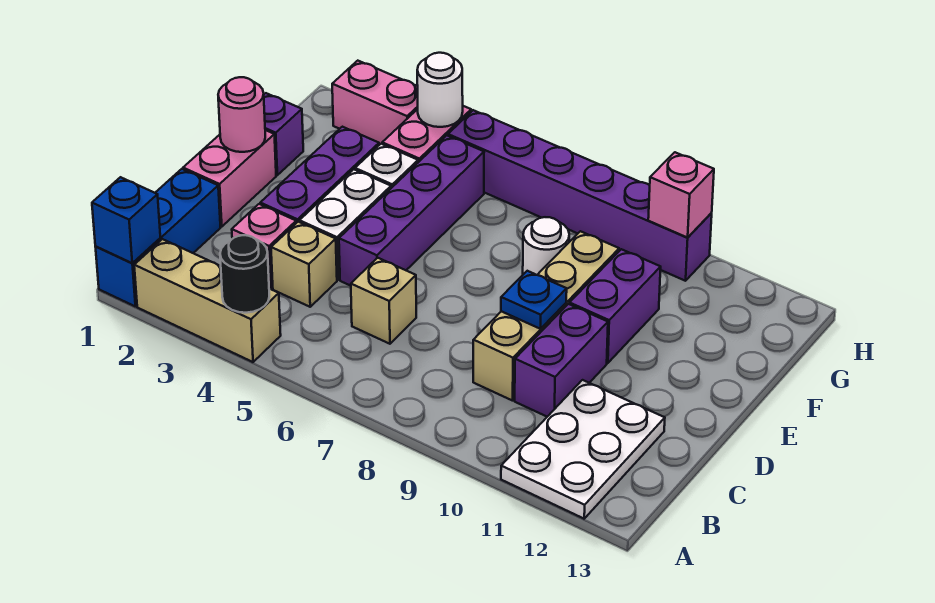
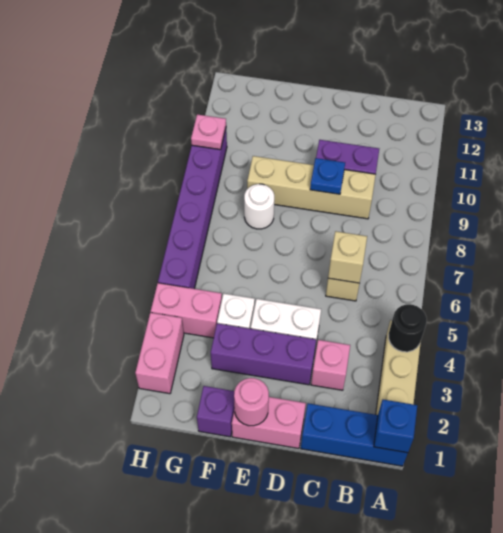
white plate A11:C12 level 1 -> none
tan brick C4 level 1 -> tan brick C6 level 2
purple brick D5:G5 level 1 -> none
purple brick E10:F10 level 1 -> none
white round brick H4 level 2 -> none
pink brick H10 level 2 -> pink plate H10 level 2

